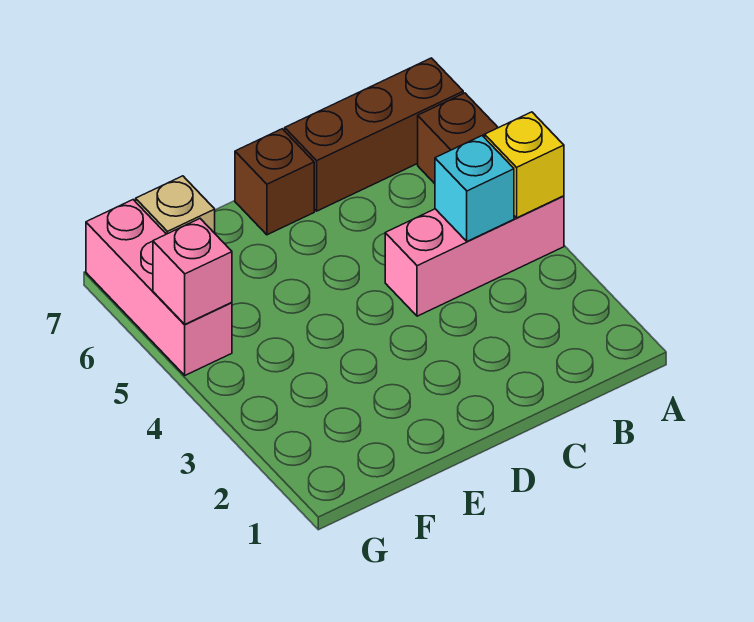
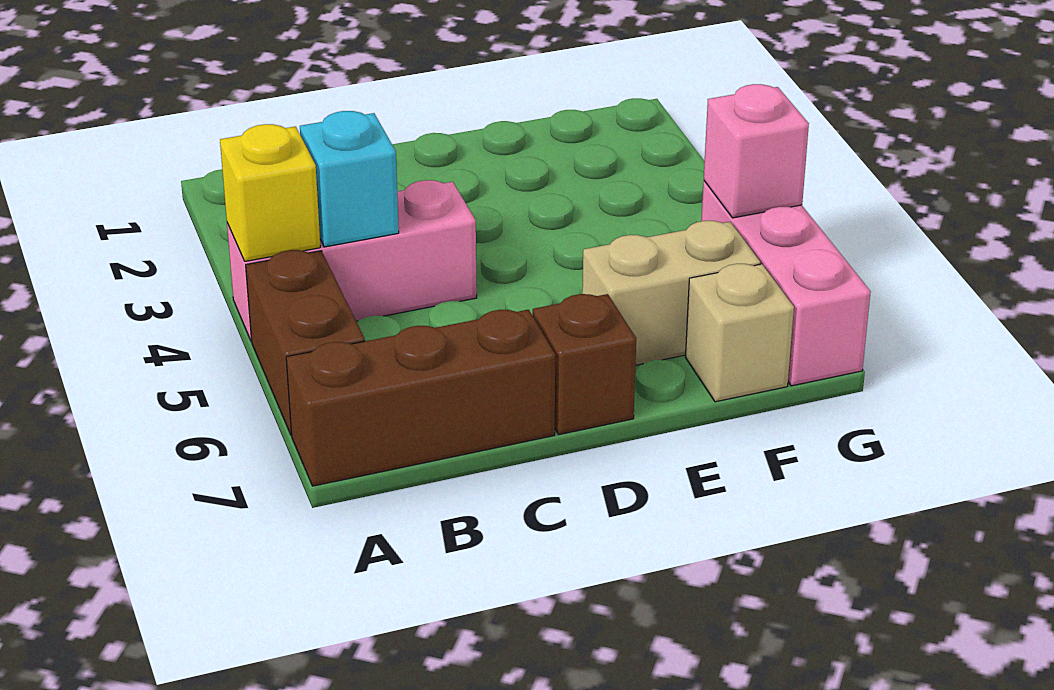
none -> tan brick E6:F6 level 1

